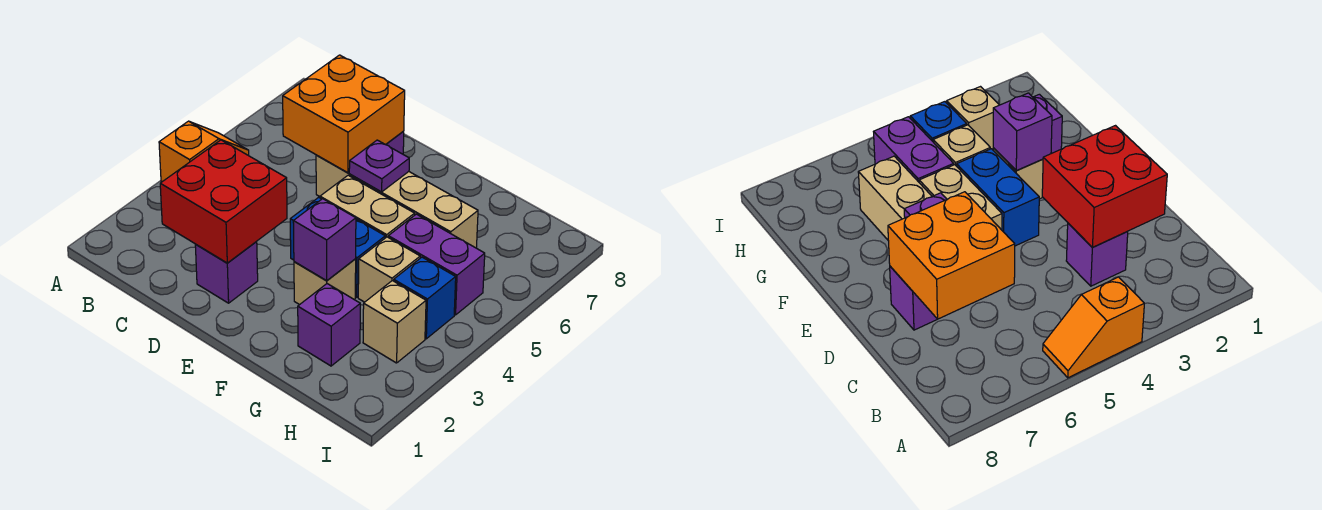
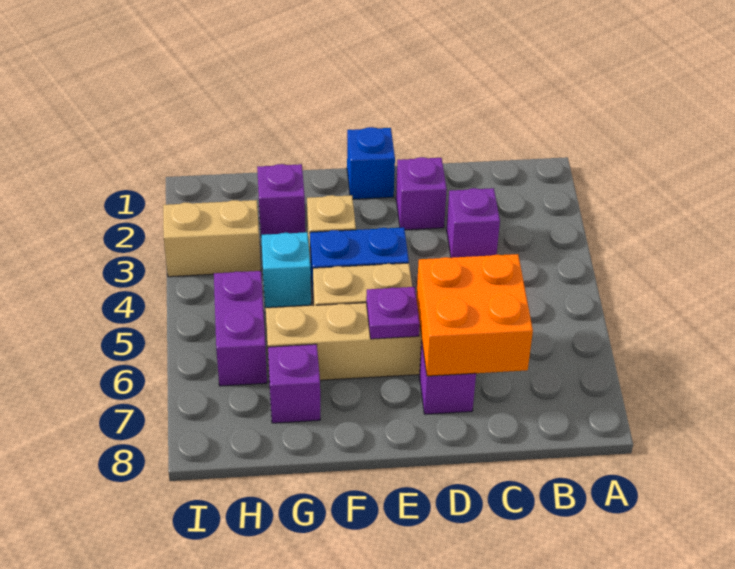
orange slope A4:A5 level 1 top 4 -> none
red brick C2:D3 level 2 -> none
purple brick F3 level 2 -> purple brick G7 level 1
tan brick G4 level 1 -> cyan brick G4 level 1
purple brick G5:H5 level 1 -> purple brick H5:H6 level 1
tan brick H3 level 1 -> tan brick H3:I3 level 1
blue brick H4 level 1 -> blue brick E1 level 1

